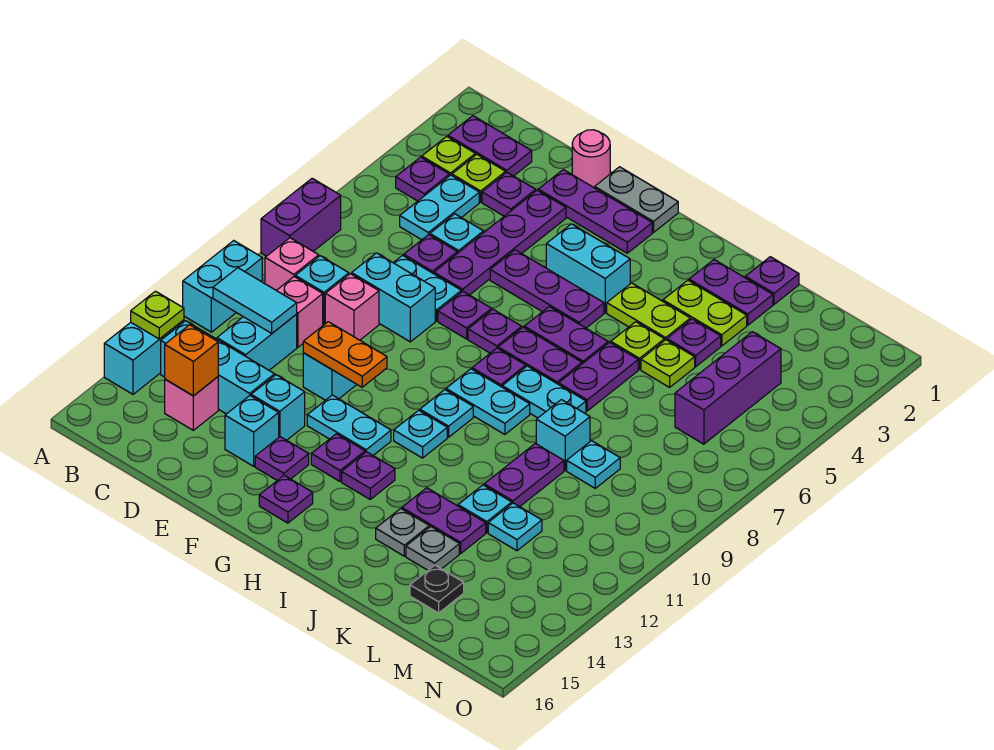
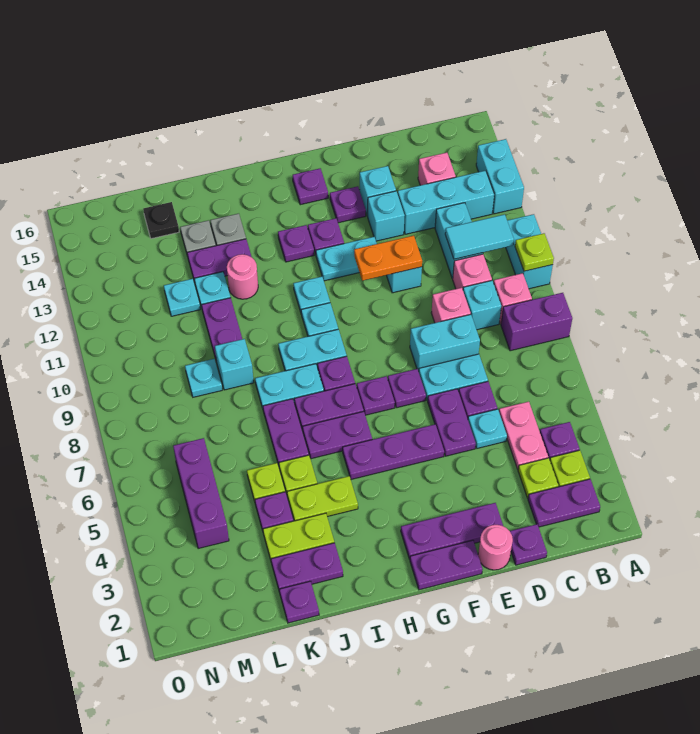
purple brick A7:A8 level 1 -> purple brick A8:B8 level 1
lime plate A13 level 2 -> lime plate A10 level 2
cyan plate C4:C5 level 1 -> pink plate C4:C5 level 1
orange brick C14 level 2 -> none
purple plate D3 level 1 -> purple plate D1 level 1
purple plate E3:E6 level 1 -> purple plate E5:E6 level 1
grey plate F1:G1 level 1 -> purple plate F1:G1 level 1
cyan brick G4:H4 level 1 -> none
none -> pink round brick J12 level 1

